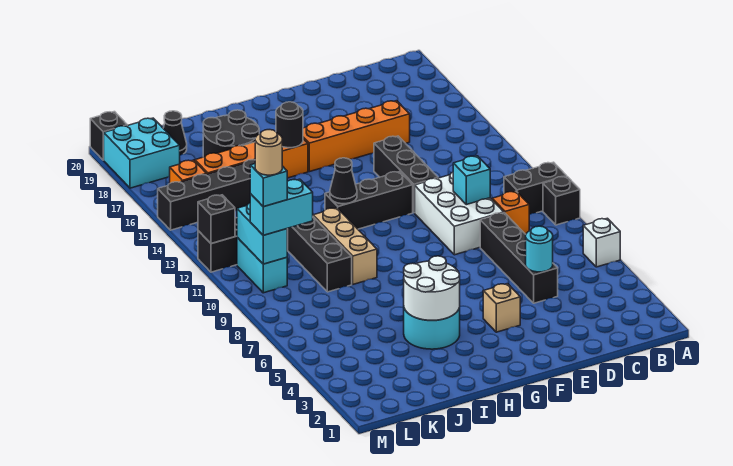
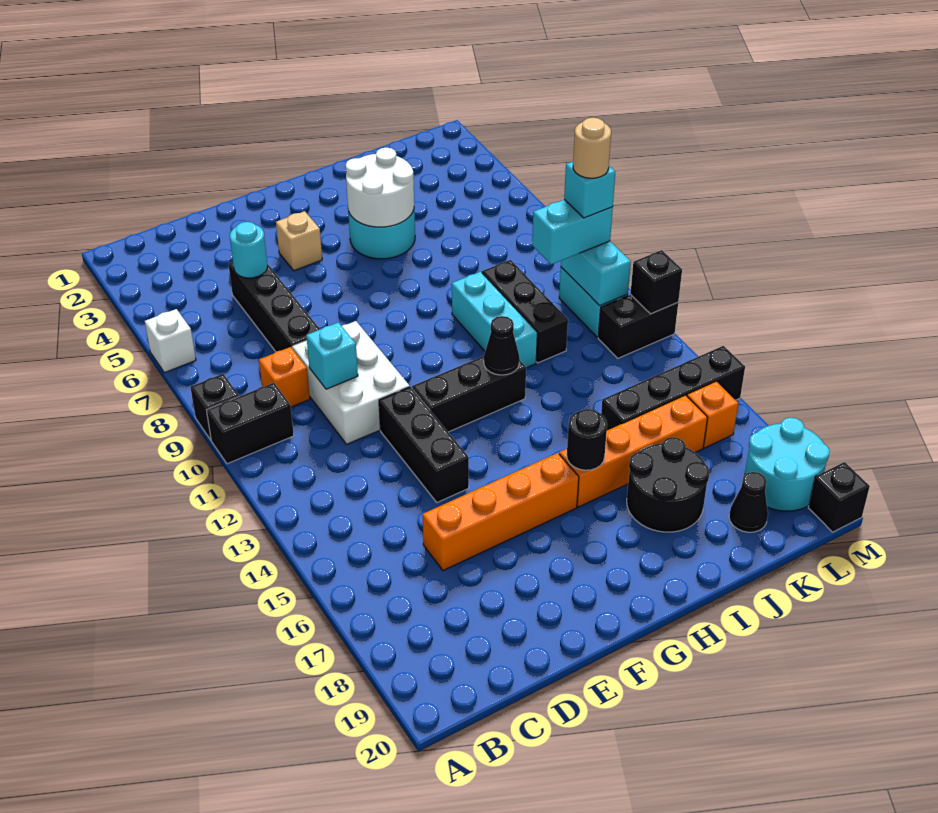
tan brick I9:I11 level 1 -> cyan brick I9:I11 level 1
cyan brick L18:M19 level 1 -> cyan round brick L18:M19 level 1

